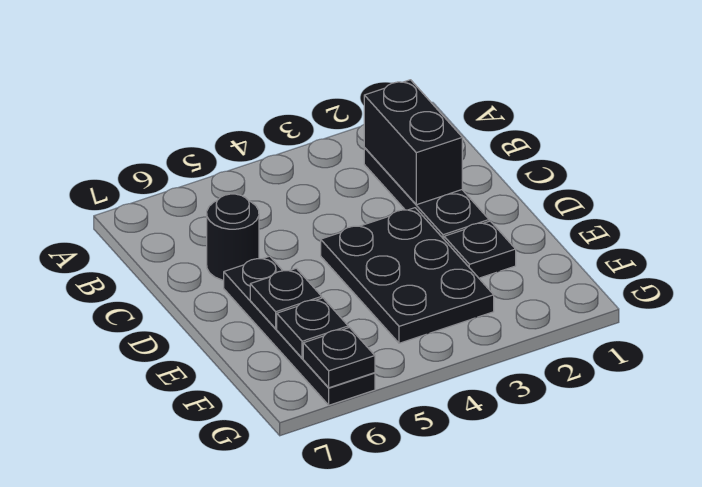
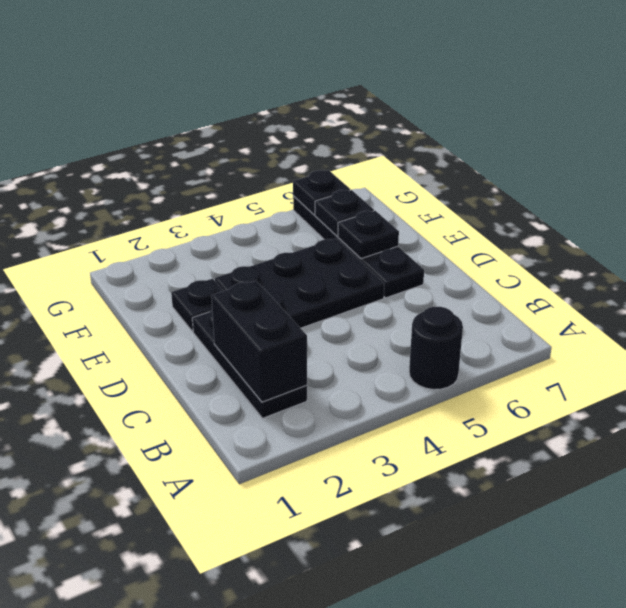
black round brick C6 level 1 -> black round brick A5 level 1
black plate D3:F4 level 1 -> black plate D3:E5 level 1

